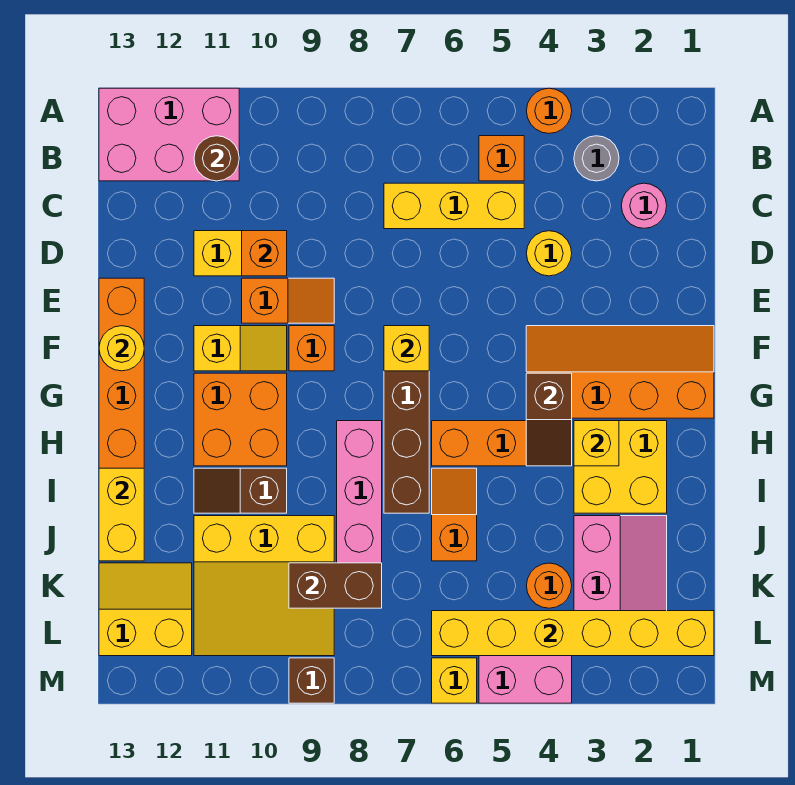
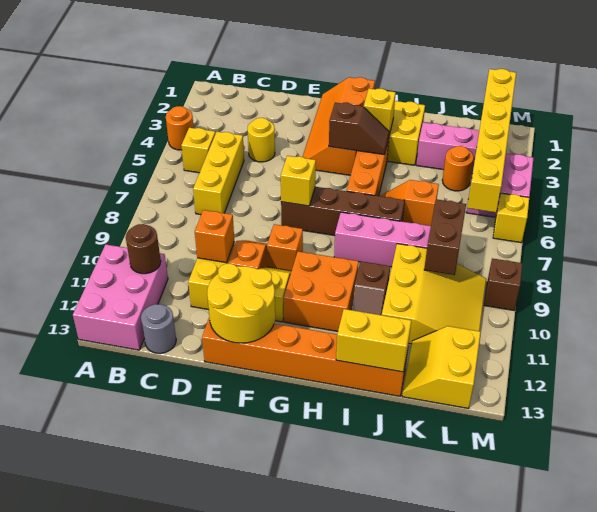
grey round brick B3 level 1 -> grey round brick C13 level 1
orange brick B5 level 1 -> yellow brick B5 level 1
pink round brick C2 level 1 -> none
yellow round brick F13 level 2 -> yellow round brick E12:F13 level 2

